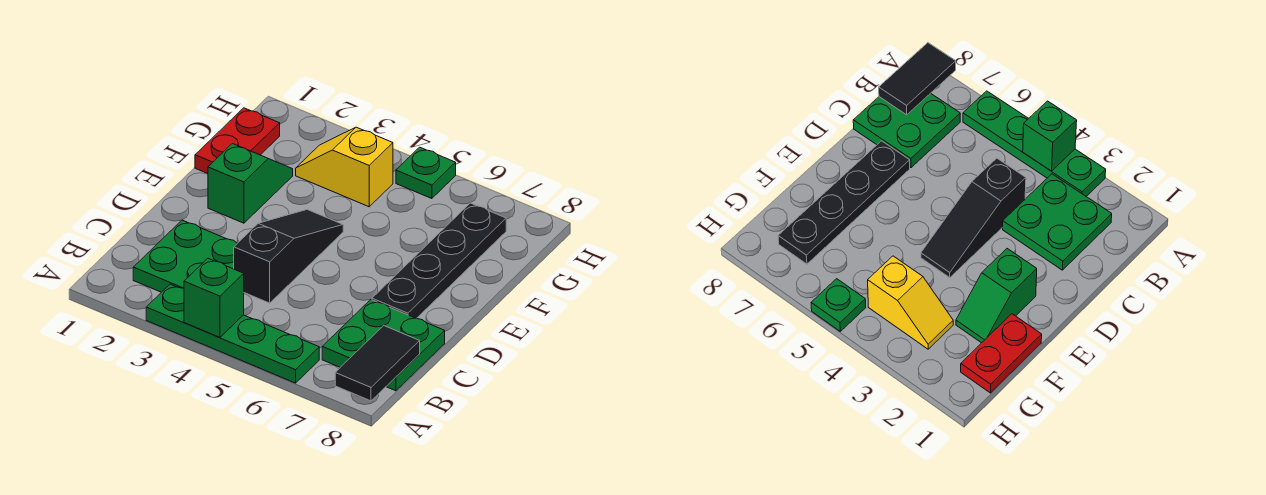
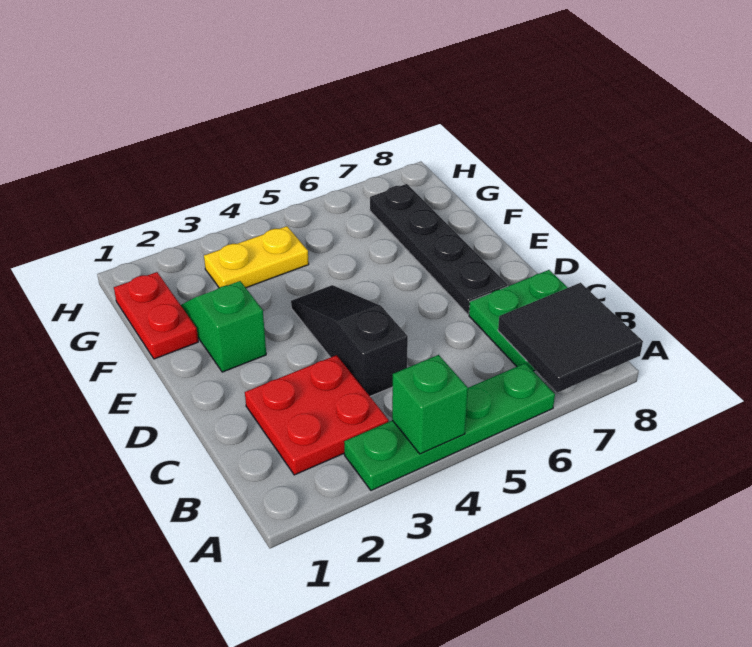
black tile A8:B8 level 2 -> black tile A7:B8 level 2
green plate B2:C3 level 1 -> red plate B2:C3 level 1
yellow slope G3:G4 level 1 top 4 -> yellow plate G3:G4 level 1
green plate H5 level 1 -> none

